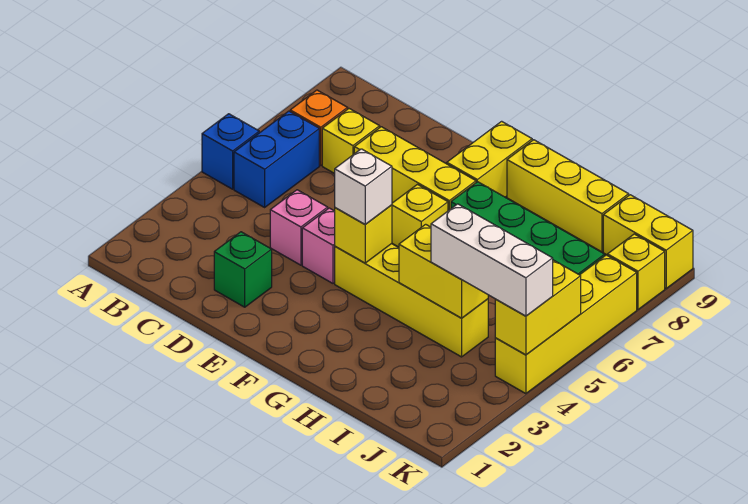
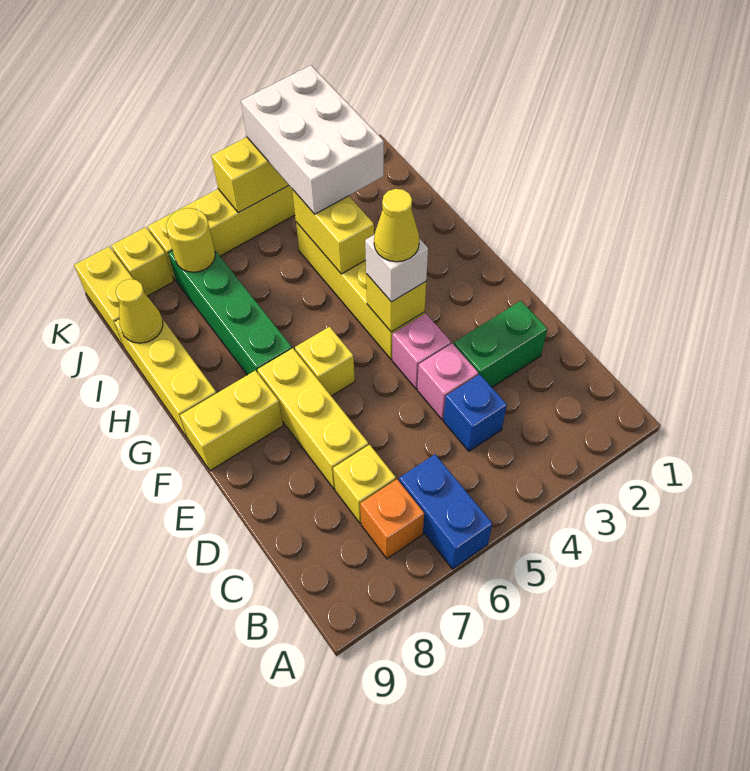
blue brick A5 level 1 -> blue brick C4 level 1
blue brick B5:B6 level 1 -> blue brick A6:B6 level 1
green brick D2 level 1 -> green brick D2:D3 level 1
none -> yellow cone F4 level 4
white brick I4:K4 level 3 -> white brick I3:K4 level 3
none -> yellow cone I9 level 2
none -> yellow round brick J7 level 2

